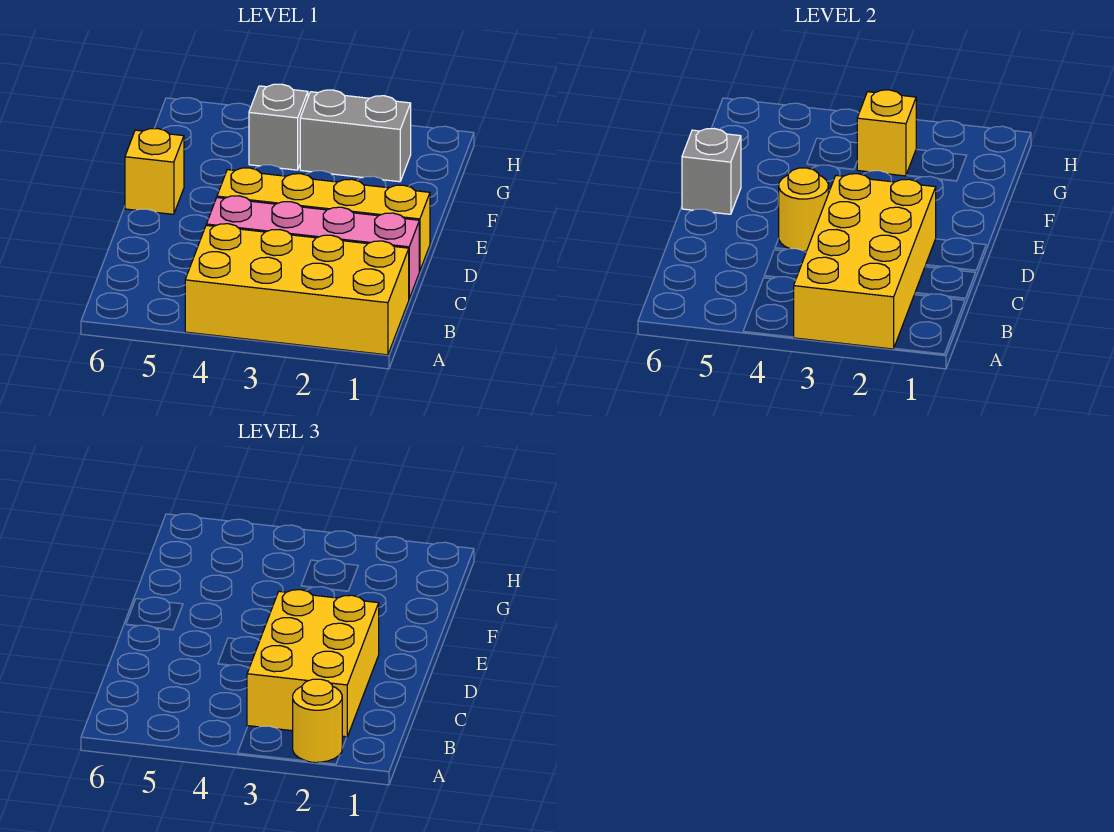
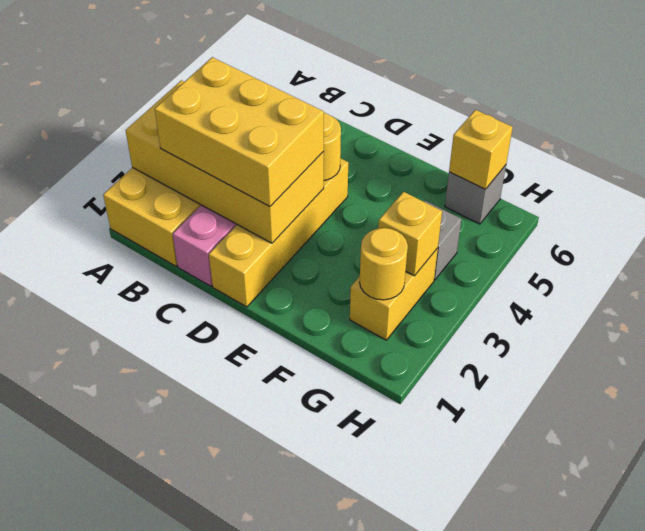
yellow round brick A2 level 3 -> yellow round brick G2 level 2
yellow brick E6 level 1 -> yellow brick G6 level 2
grey brick E6 level 2 -> grey brick G6 level 1
grey brick G2:G3 level 1 -> yellow brick G2:G3 level 1

